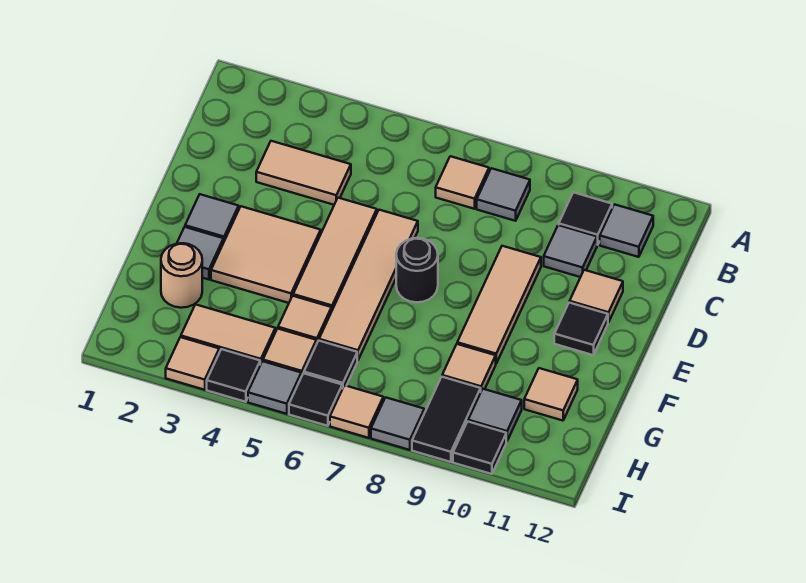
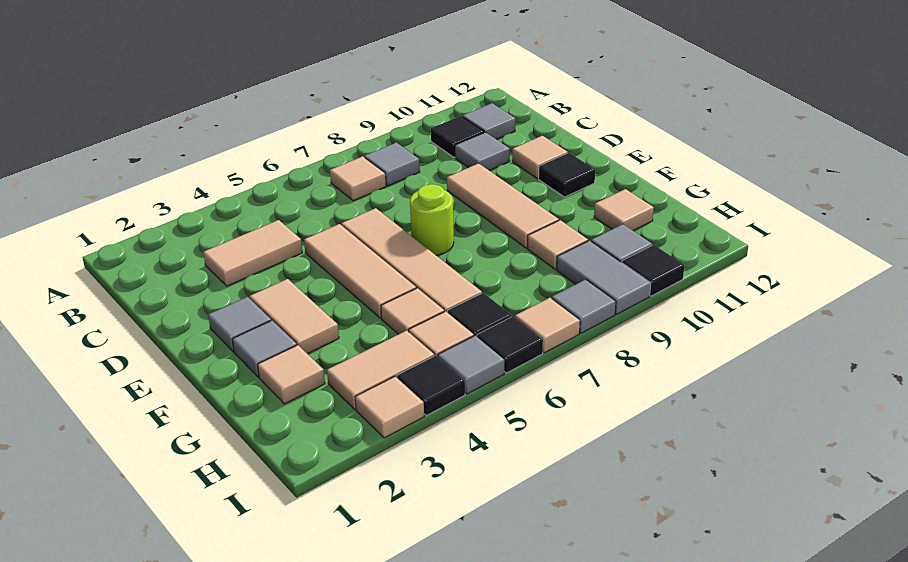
tan tile E3:F4 level 1 -> tan tile E3:F3 level 1
black round brick E7 level 1 -> lime round brick E7 level 1
tan round brick G2 level 1 -> tan tile G2 level 1
black tile H9:I9 level 1 -> grey tile H9:I9 level 1

